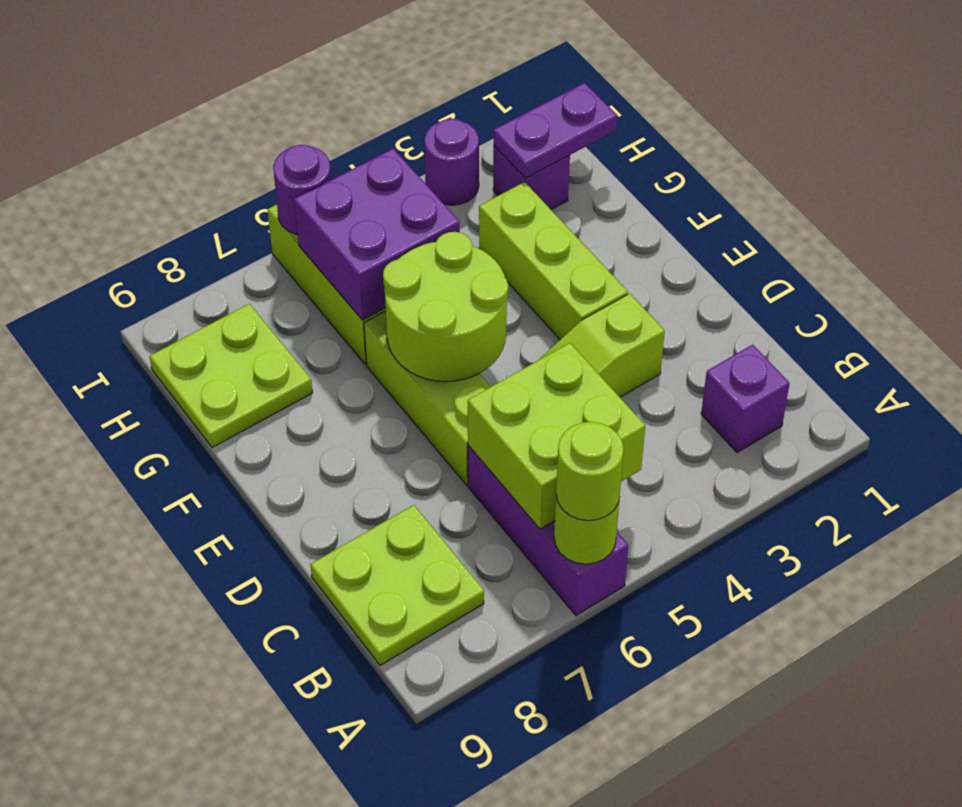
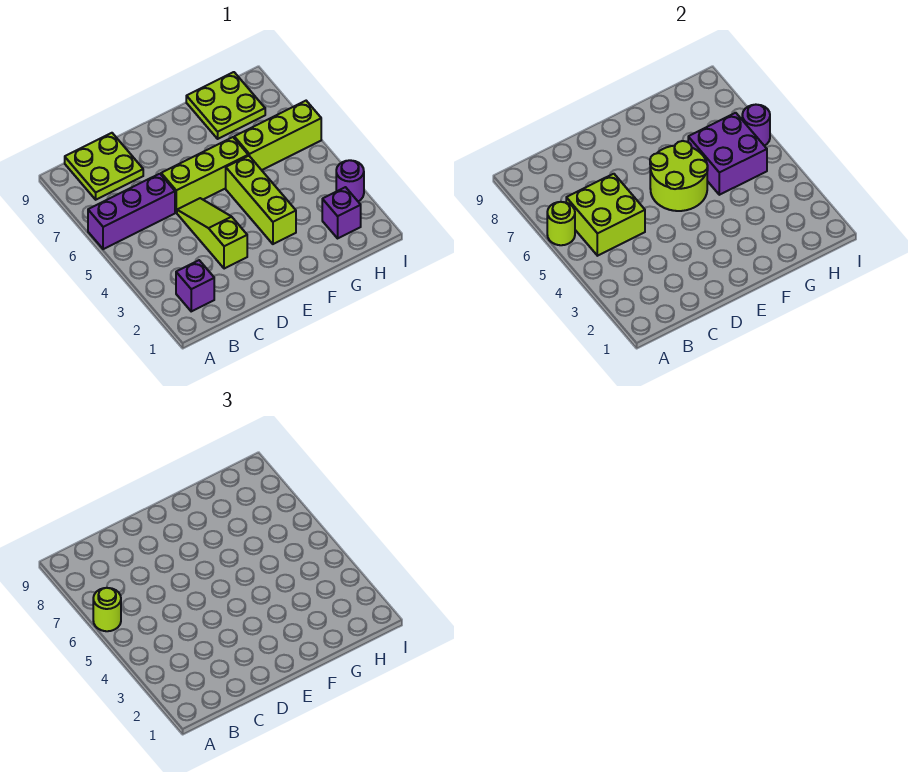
lime brick E3:G3 level 1 -> lime brick F3:F5 level 1
purple plate H1:H2 level 2 -> none

